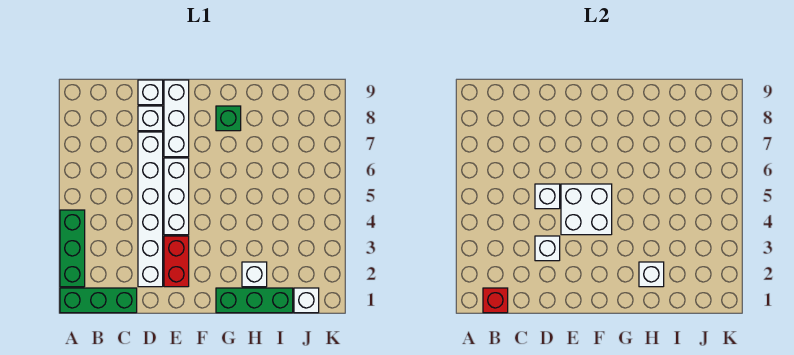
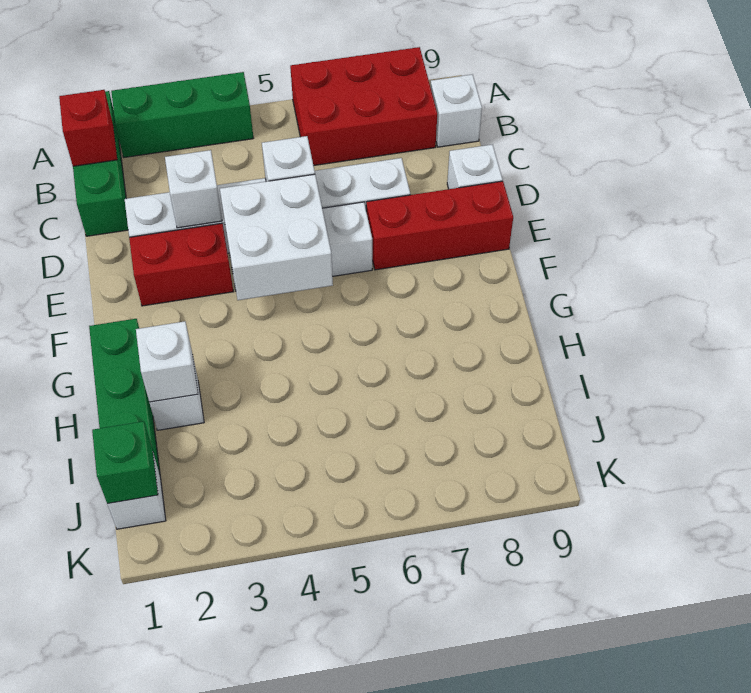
none -> red brick A6:B8 level 1
white brick D8 level 1 -> white brick B9 level 1
white brick E7:E9 level 1 -> red brick E7:E9 level 1
green brick G8 level 1 -> green brick J1 level 2

